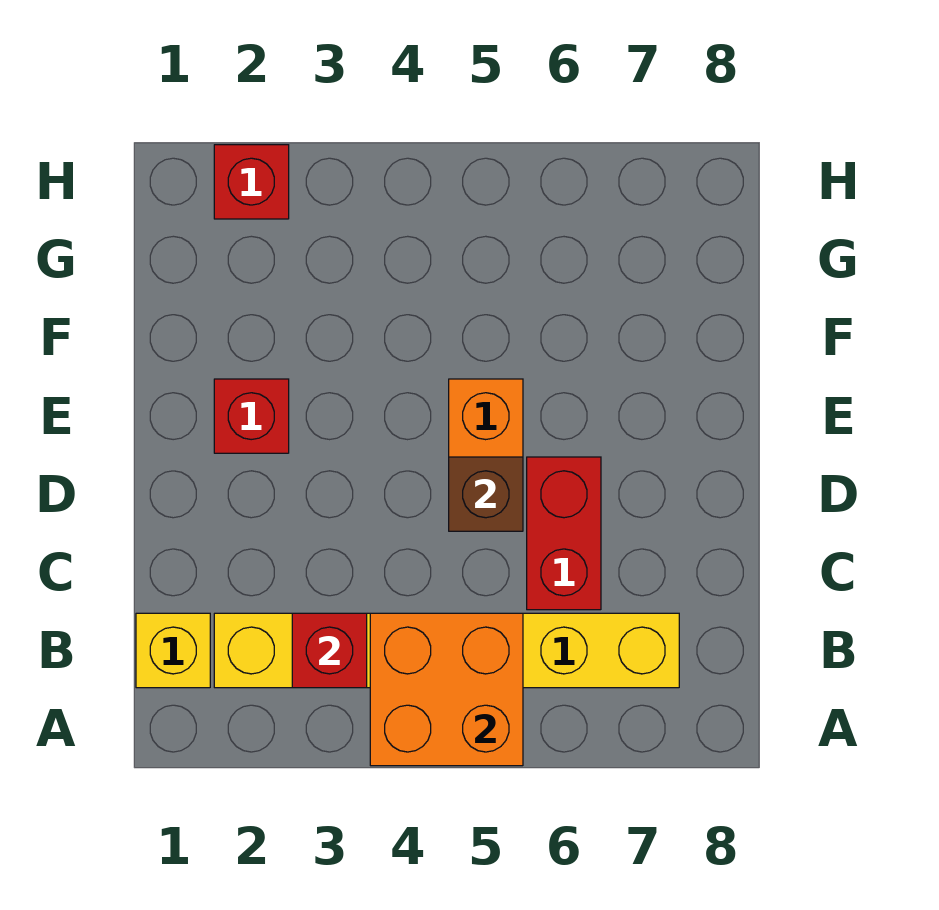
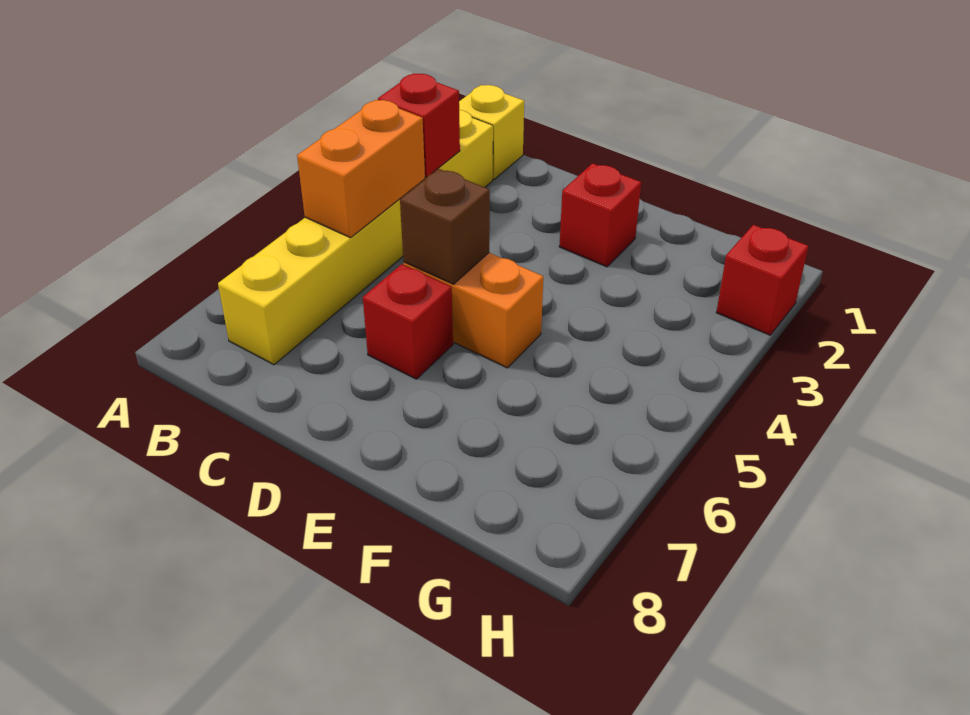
orange brick A4:B5 level 2 -> orange brick B4:B5 level 2
red brick C6:D6 level 1 -> red brick D6 level 1

